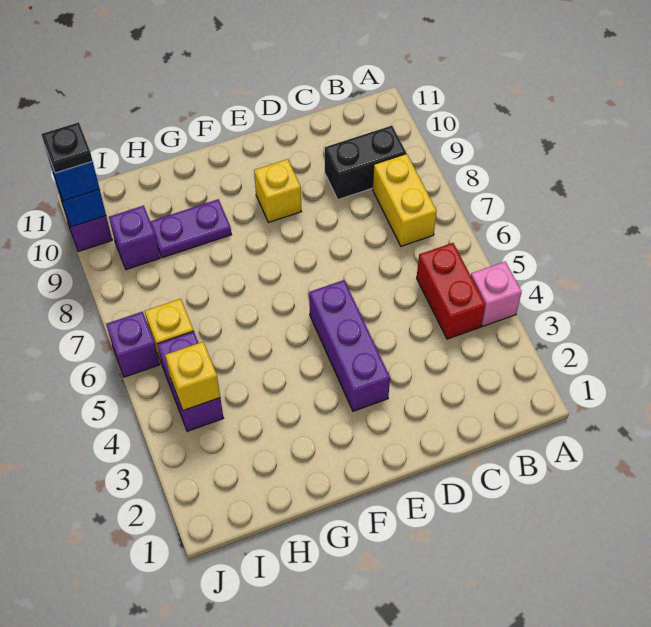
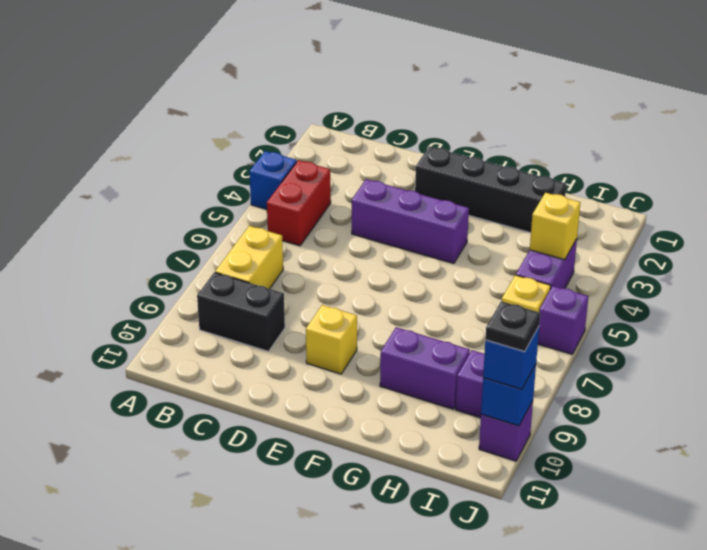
pink brick A4 level 1 -> blue brick A4 level 1
none -> black brick E2:H2 level 1
purple brick E3:E5 level 1 -> purple brick D4:F4 level 1
purple plate G9:H9 level 1 -> purple brick G9:H9 level 1

